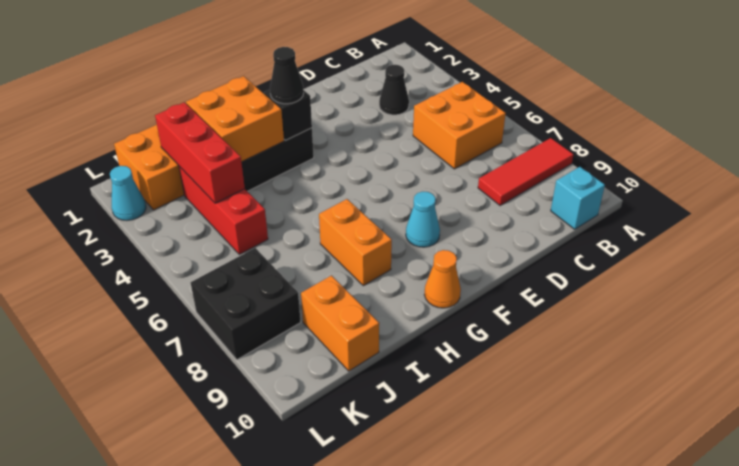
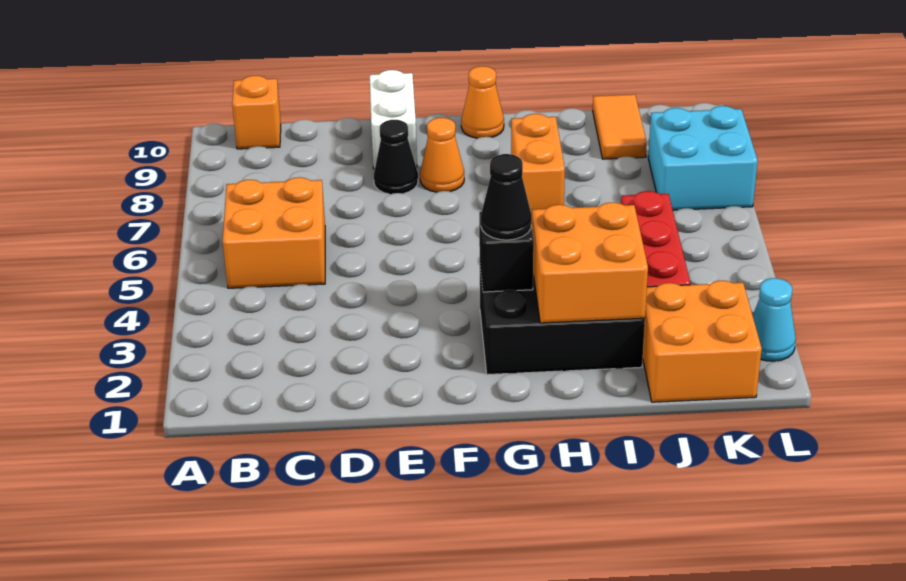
red tile A8:C8 level 1 -> none
cyan brick B10 level 1 -> orange brick B10 level 1
black cone C3 level 1 -> black cone E8 level 1
none -> white brick E9:E10 level 1
cyan cone F8 level 1 -> orange cone F8 level 1
red brick J2:J4 level 2 -> none
orange brick J9:J10 level 1 -> orange tile J9:J10 level 1
black brick K7:L8 level 1 -> cyan brick K7:L8 level 1

